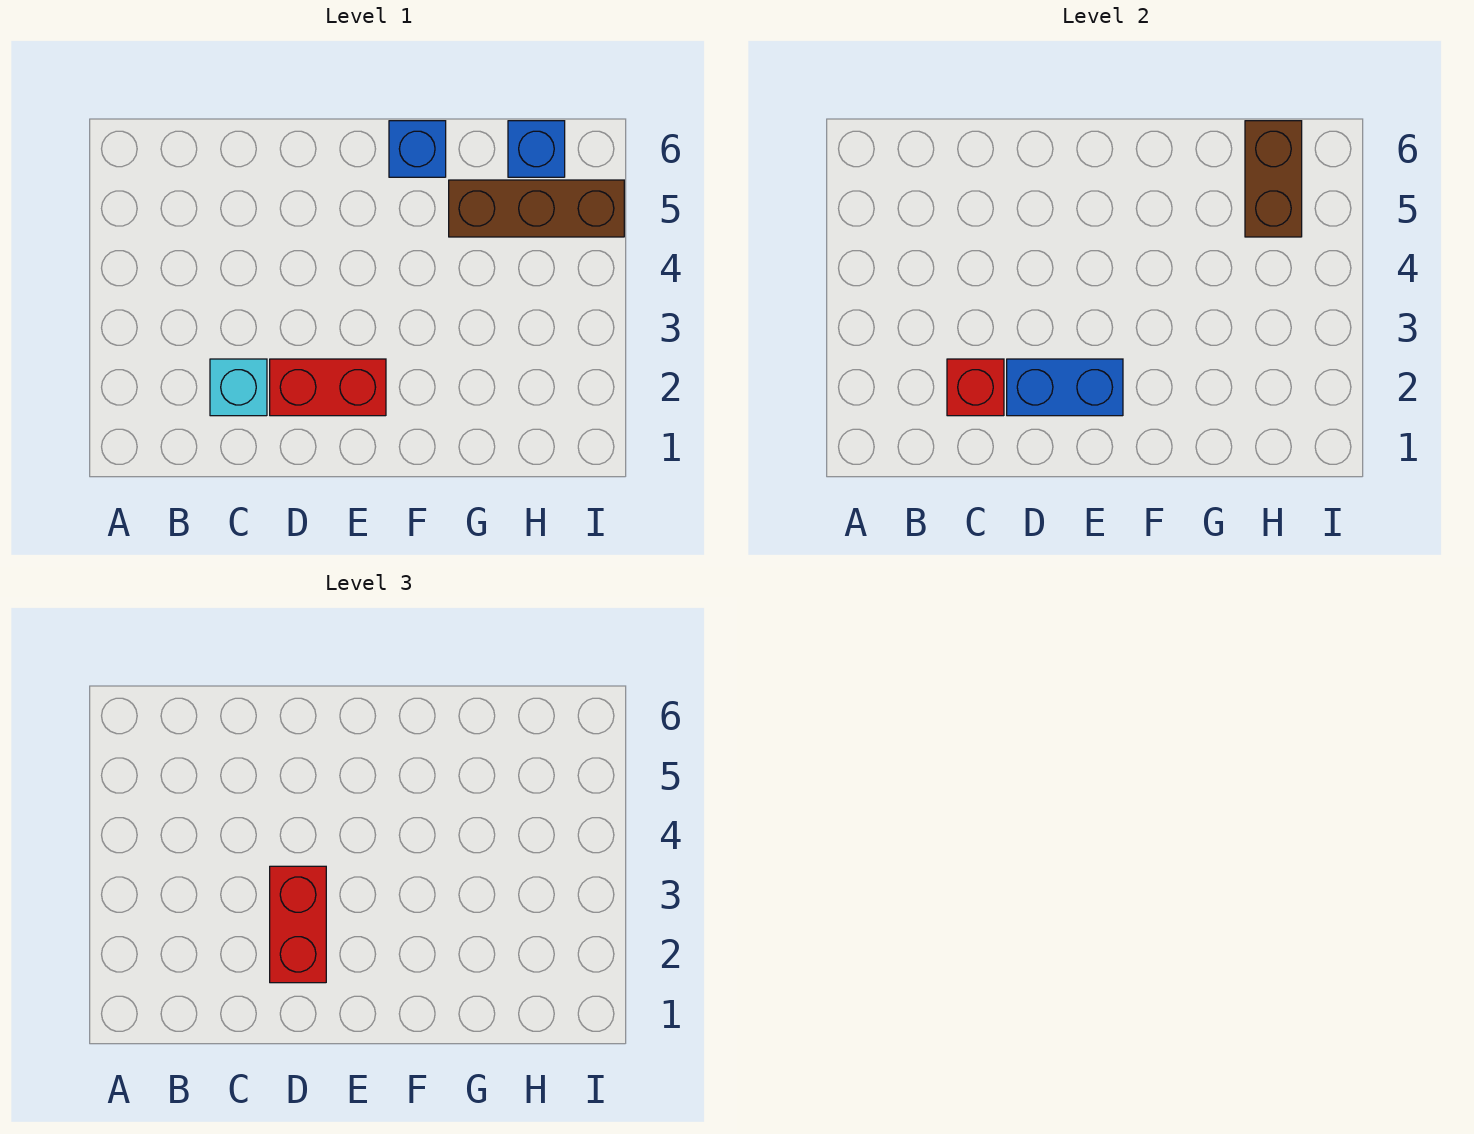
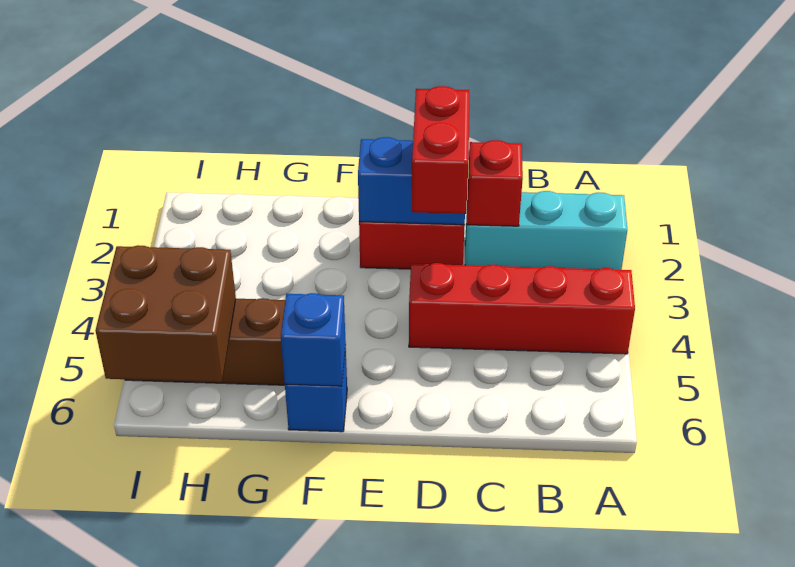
none -> red brick A4:D4 level 1
cyan brick C2 level 1 -> cyan brick A2:C2 level 1
brown brick H5:H6 level 2 -> brown brick H5:I6 level 2
blue brick H6 level 1 -> blue brick F6 level 2

